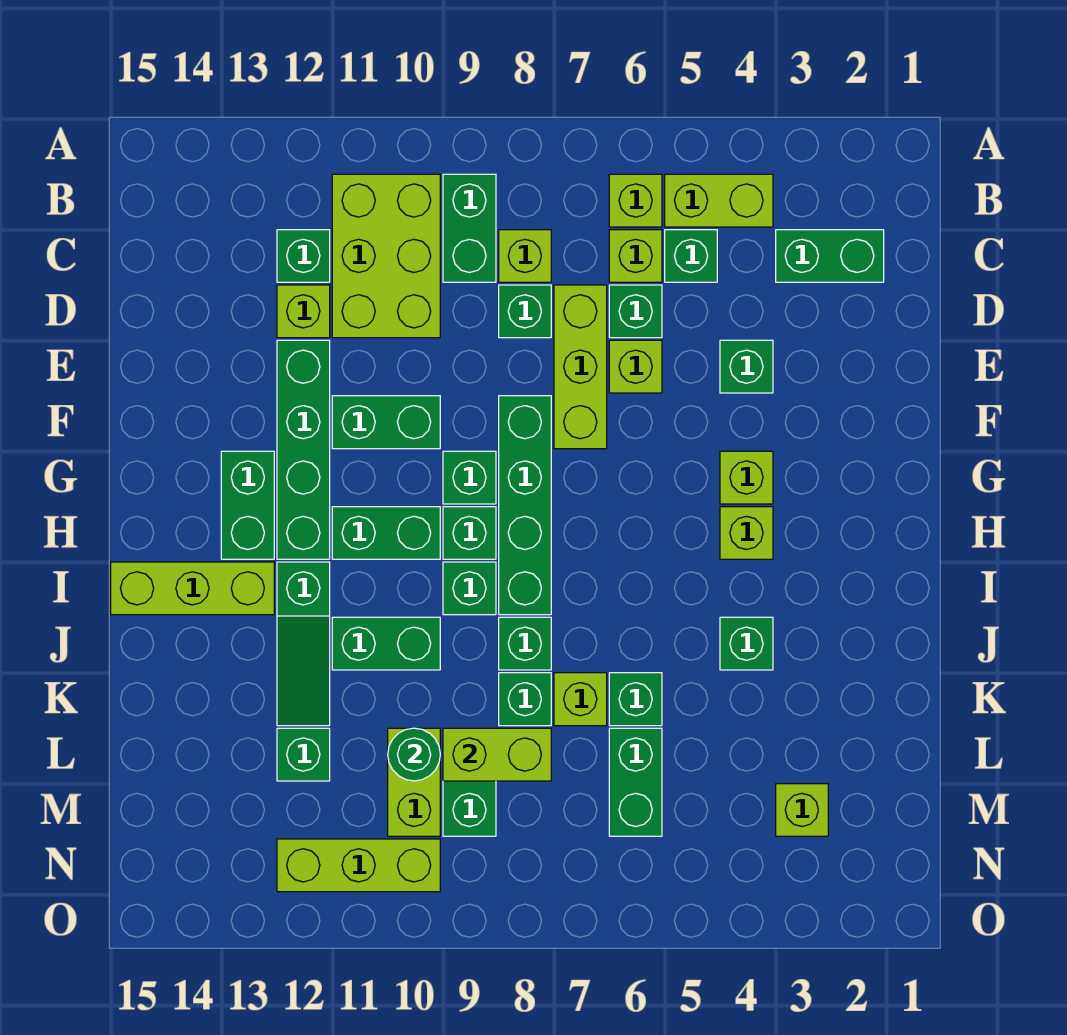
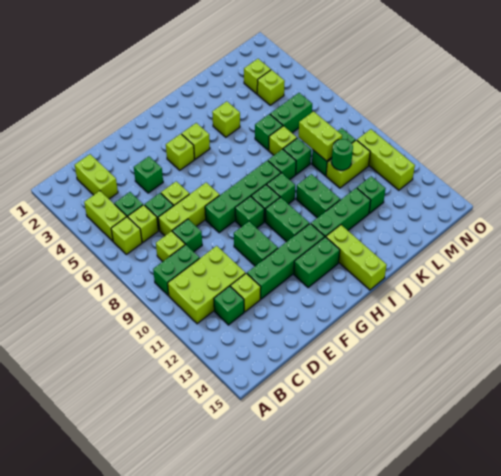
green brick C2:C3 level 1 -> lime brick C2:C3 level 1
green slope I12:K12 level 1 top I -> green brick I12:K12 level 1
green brick J4 level 1 -> lime brick J4 level 1
none -> lime brick M4 level 1

